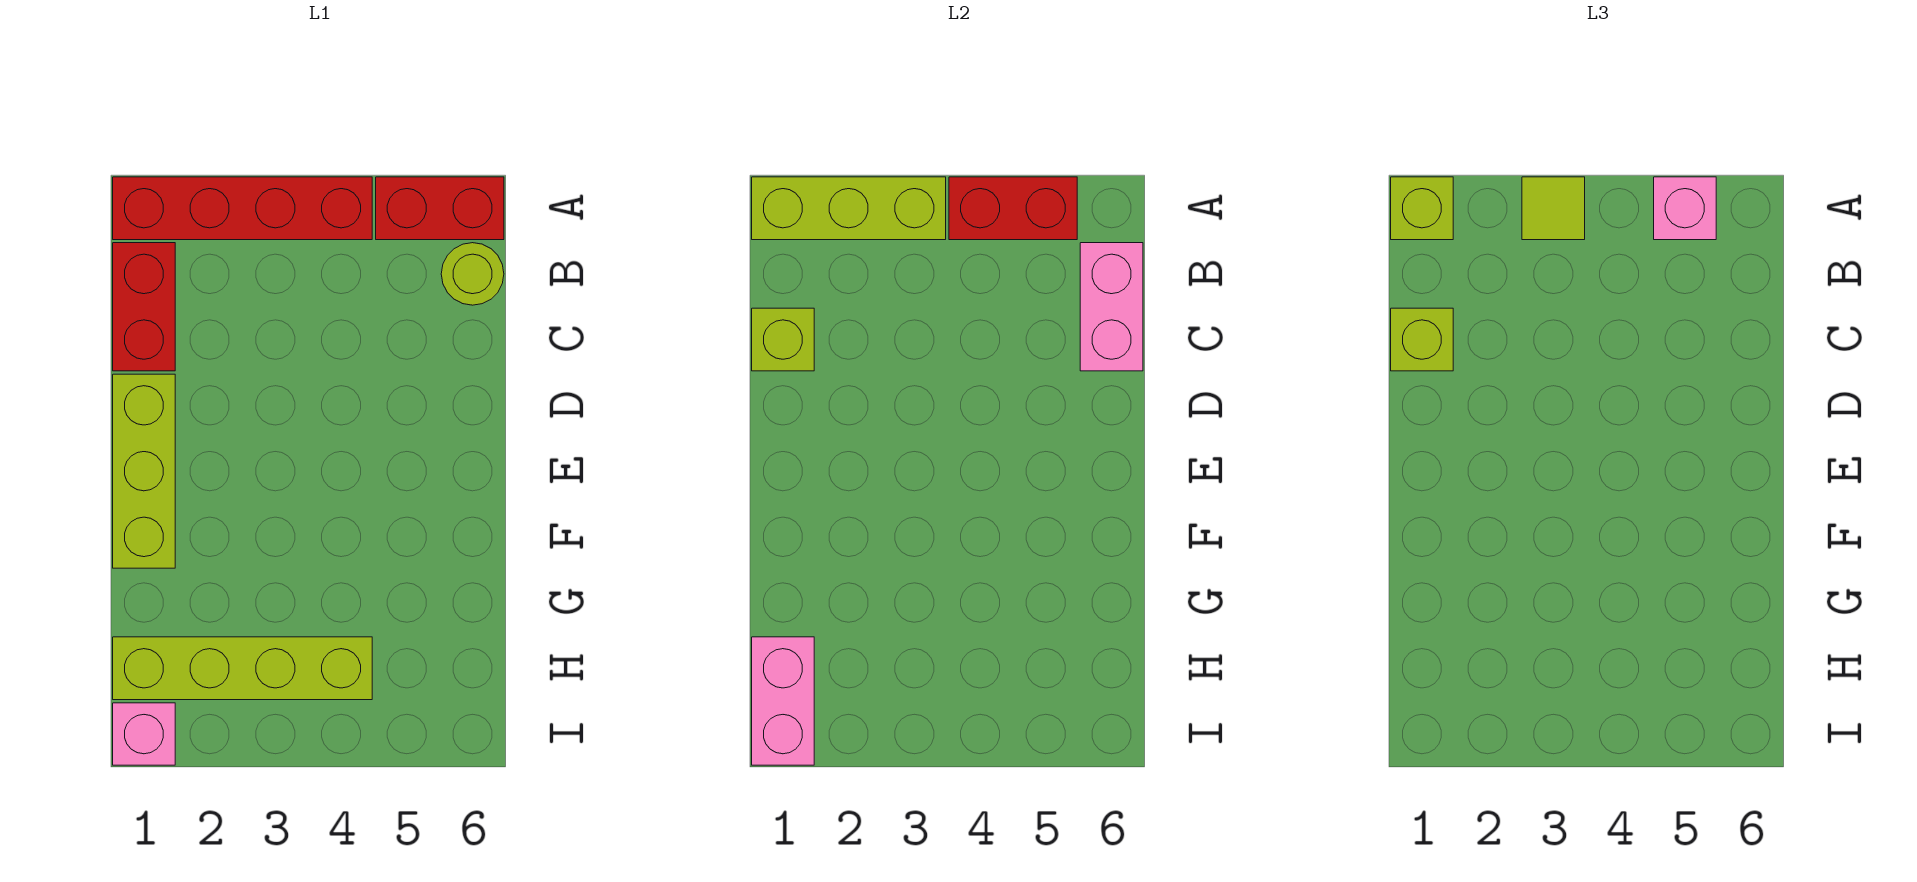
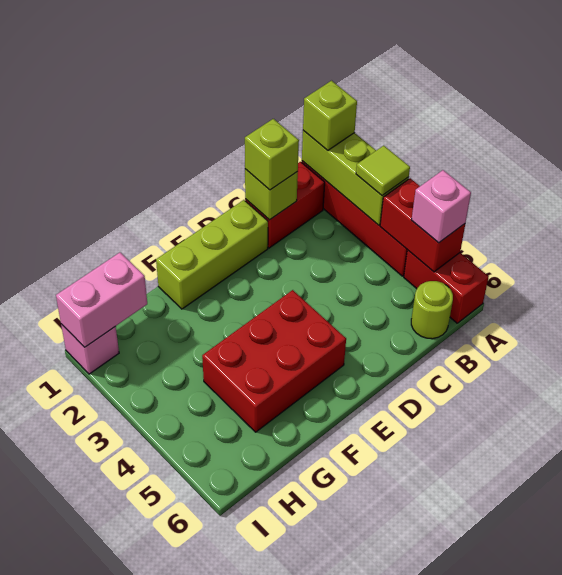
pink brick B6:C6 level 2 -> none
none -> red brick E4:G5 level 1
lime brick H1:H4 level 1 -> none

